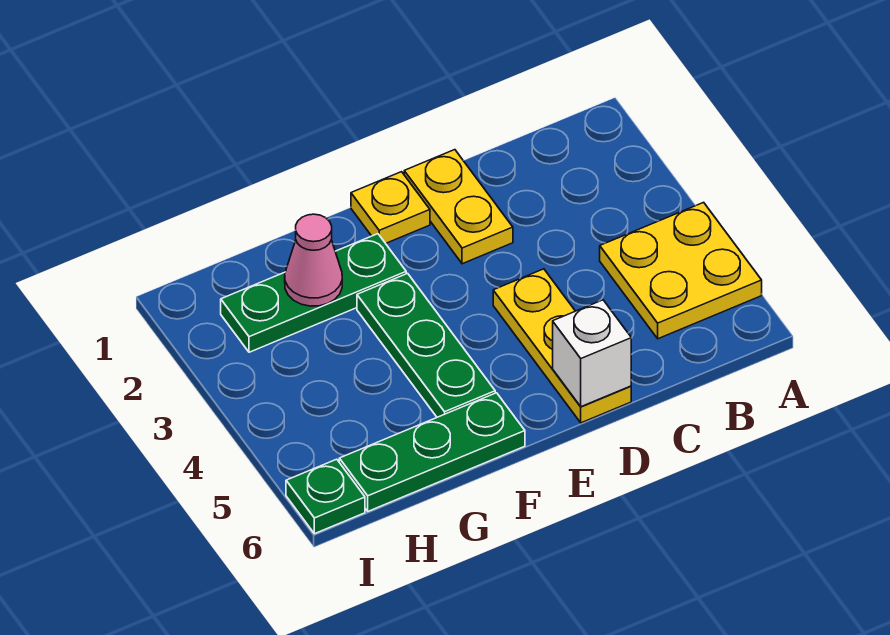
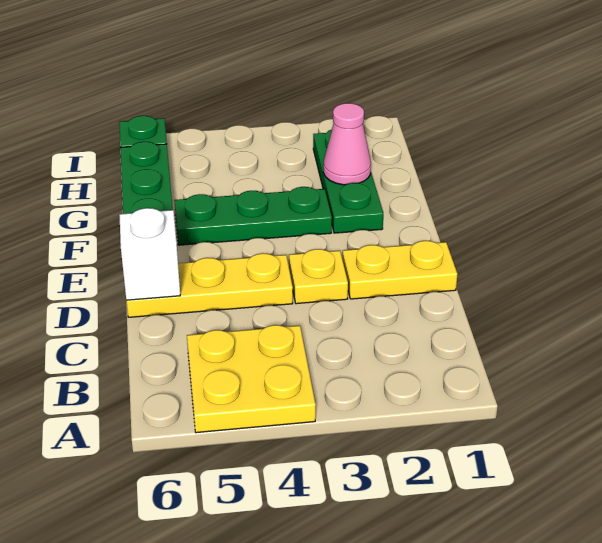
yellow plate E1 level 1 -> yellow plate D3 level 1

